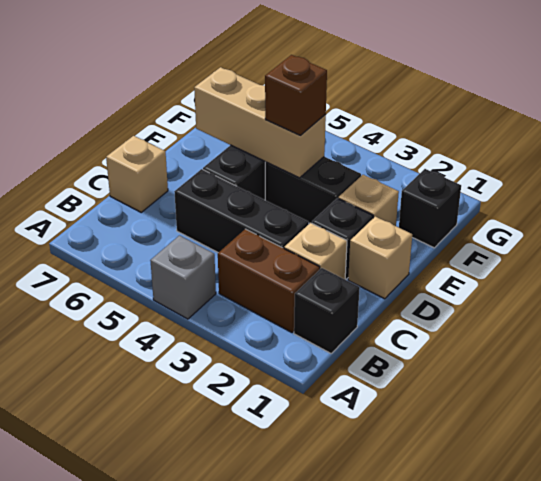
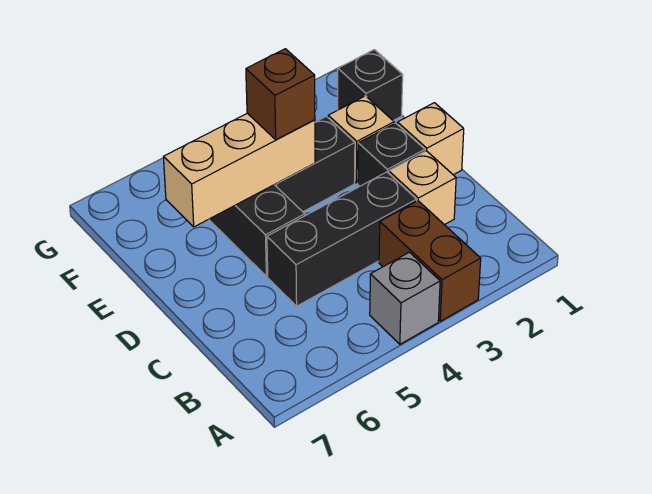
black brick B1 level 1 -> none
brown brick B2:B3 level 1 -> brown brick A3:B3 level 1
tan brick C7 level 1 -> none

